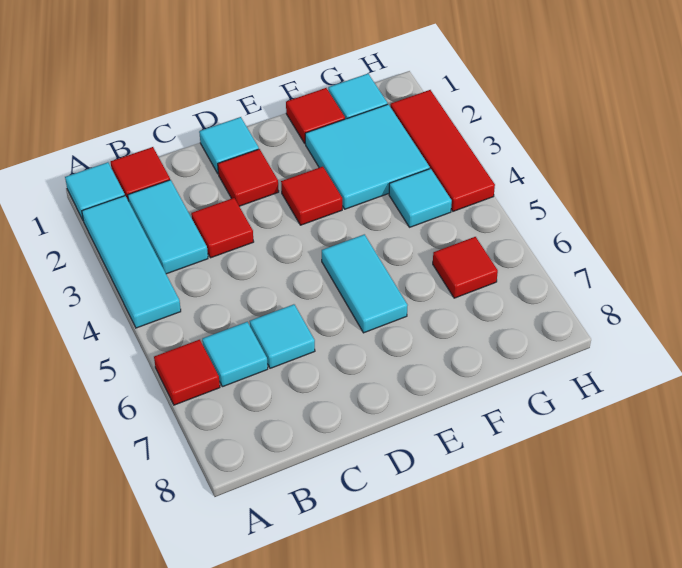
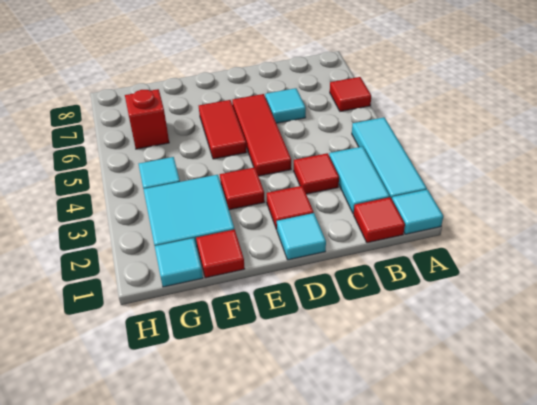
cyan tile B6 level 1 -> none
cyan tile E5:E6 level 1 -> red tile E5:E6 level 1
red tile G6 level 1 -> red brick G6 level 1
red tile H2:H4 level 1 -> red tile D4:D6 level 1

